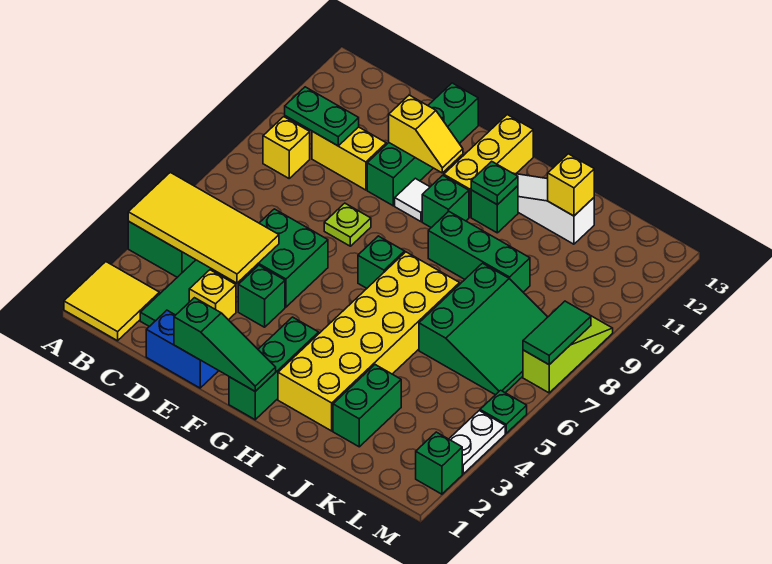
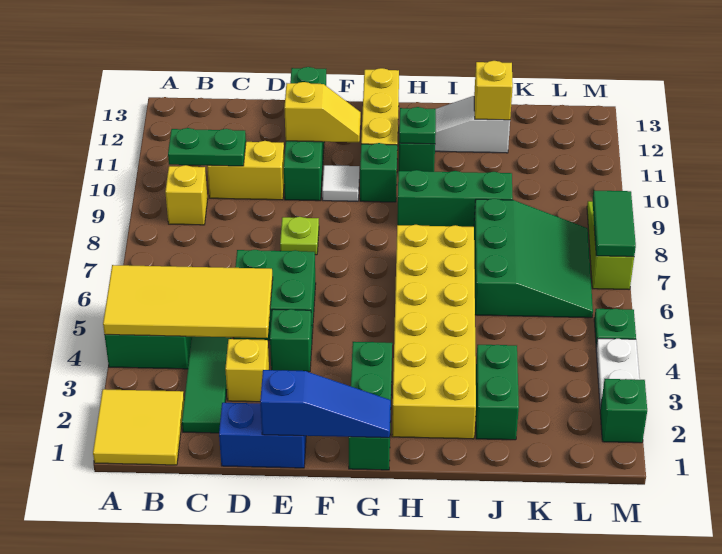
green slope E1:G1 level 2 top E -> blue slope E1:G1 level 2 top E
green brick G7 level 1 -> none

